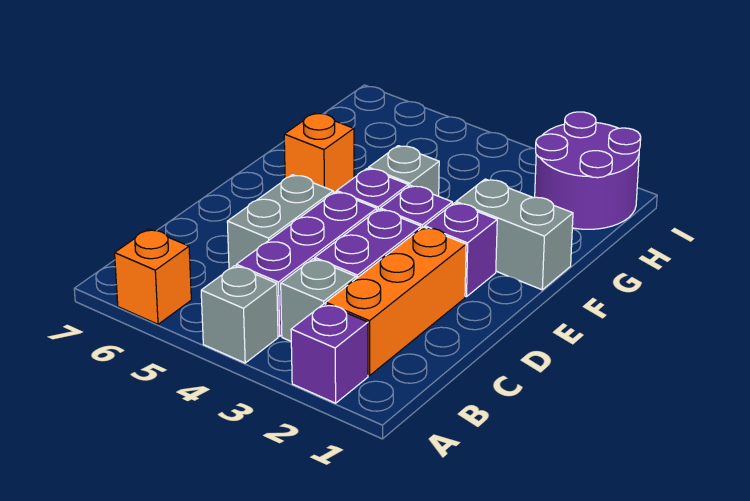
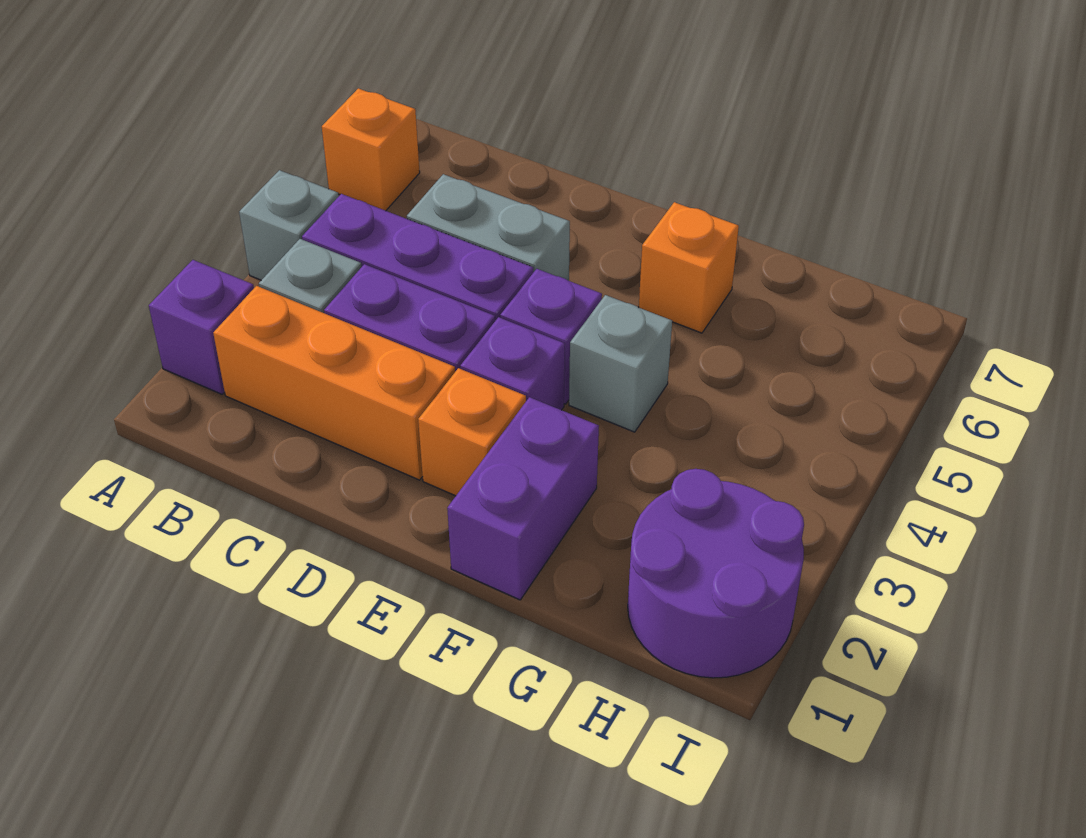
purple brick E2 level 1 -> orange brick E2 level 1
grey brick F1:F2 level 1 -> purple brick F1:F2 level 1

